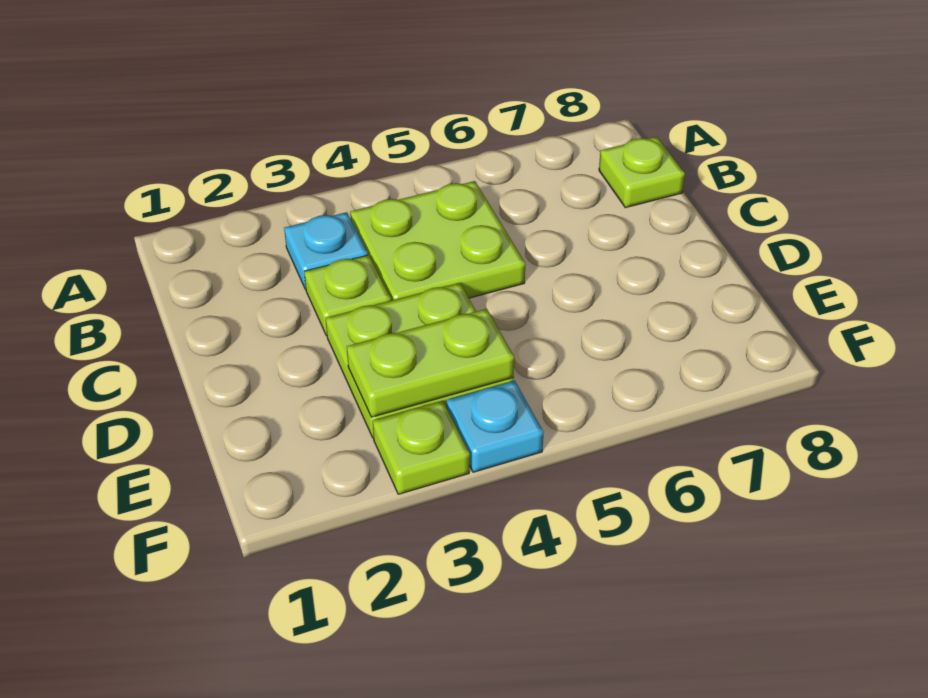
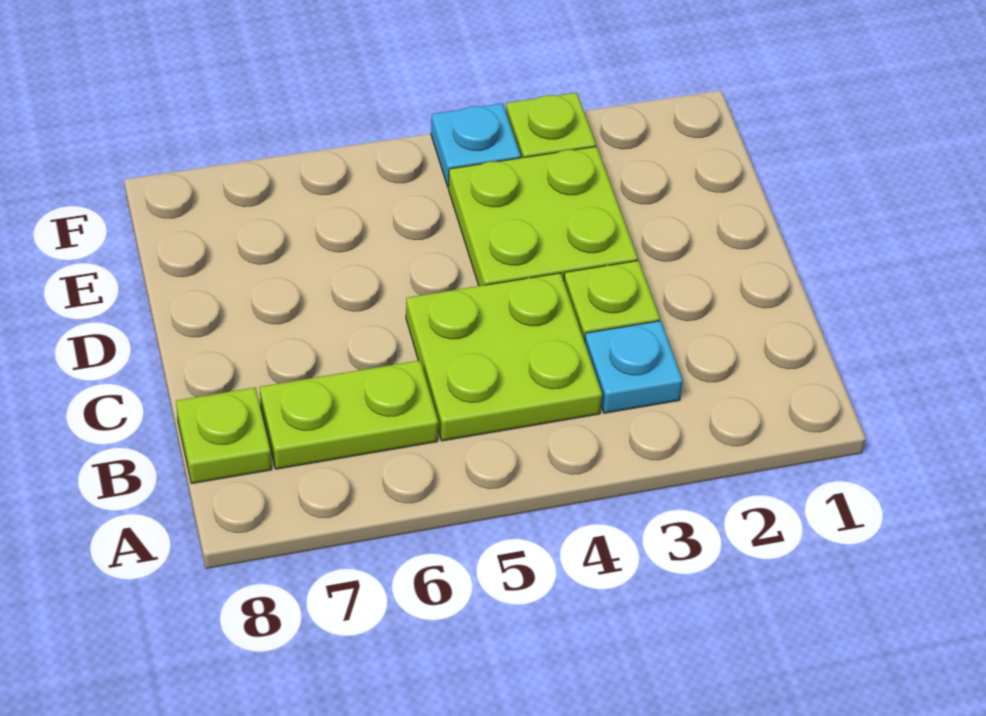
lime plate E3:E4 level 2 -> lime plate B6:B7 level 1

